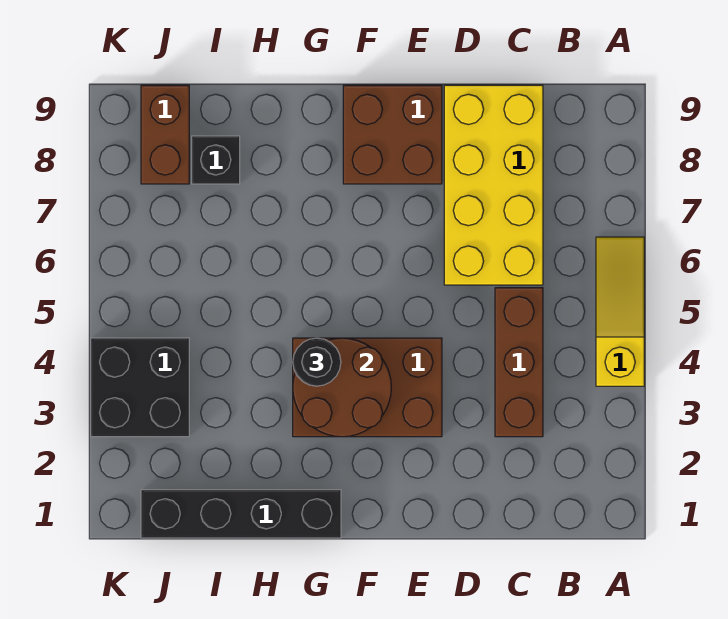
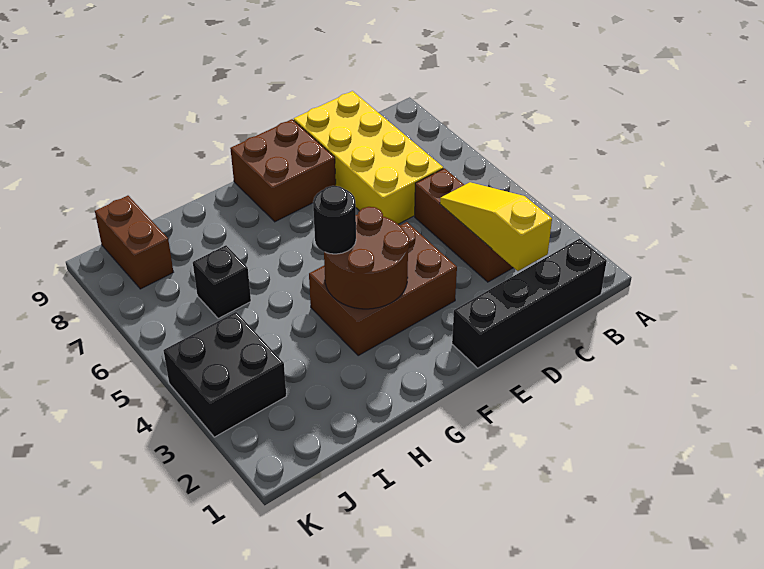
yellow slope A4:A6 level 1 top 4 -> yellow slope C2:C4 level 2 top 2
black brick G1:J1 level 1 -> black brick B1:E1 level 1
black brick I8 level 1 -> black brick I6 level 1

